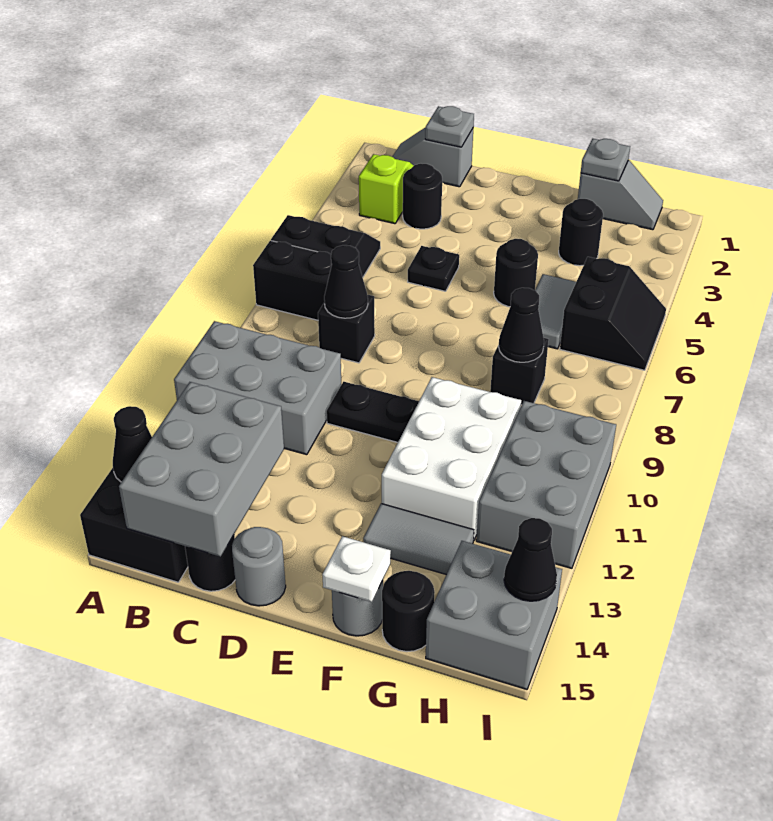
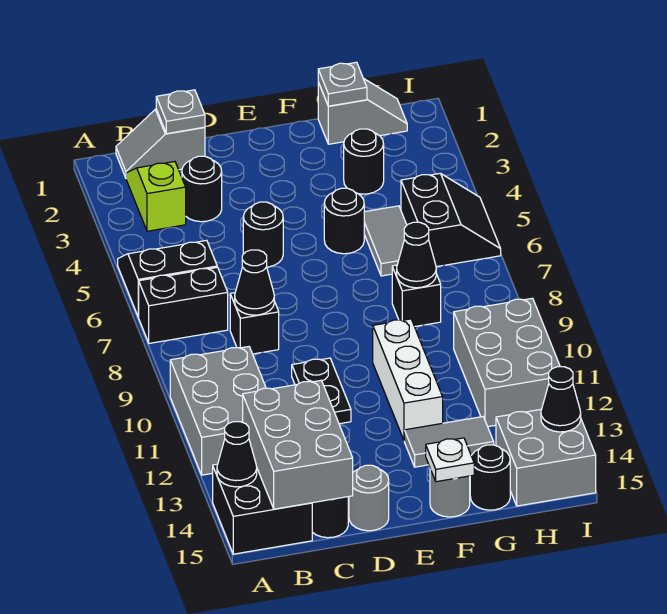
grey brick A10:C11 level 1 -> grey brick A10:B12 level 1
black plate D5 level 1 -> black round brick D5 level 1
black plate D10:E10 level 1 -> black plate D10:D11 level 1
white brick F10:G12 level 1 -> white brick F10:F12 level 1

